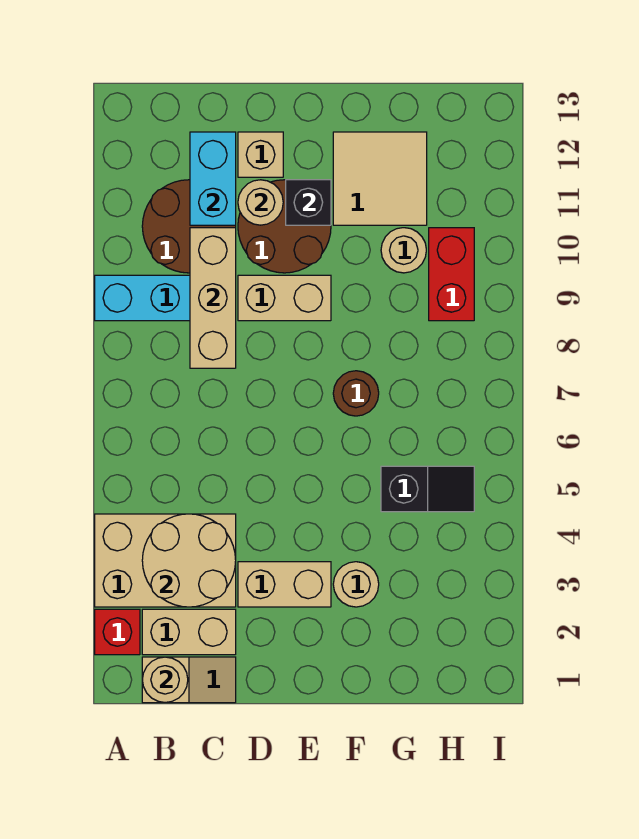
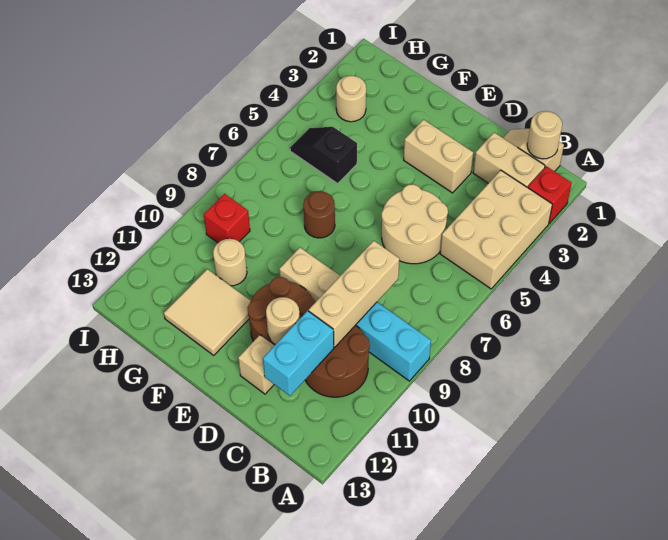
tan brick A3:C4 level 1 -> tan brick A3:B5 level 1
tan round brick B3:C4 level 2 -> tan round brick C5:D6 level 1
black brick E11 level 2 -> none
tan round brick F3 level 1 -> tan round brick H3 level 1
red brick H9:H10 level 1 -> red brick H9 level 1

